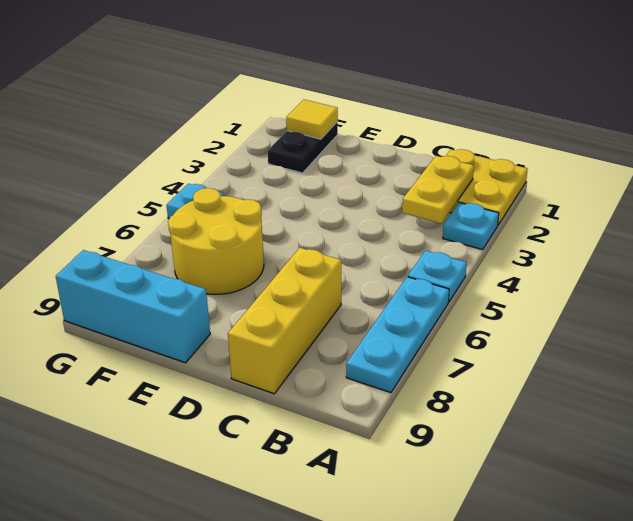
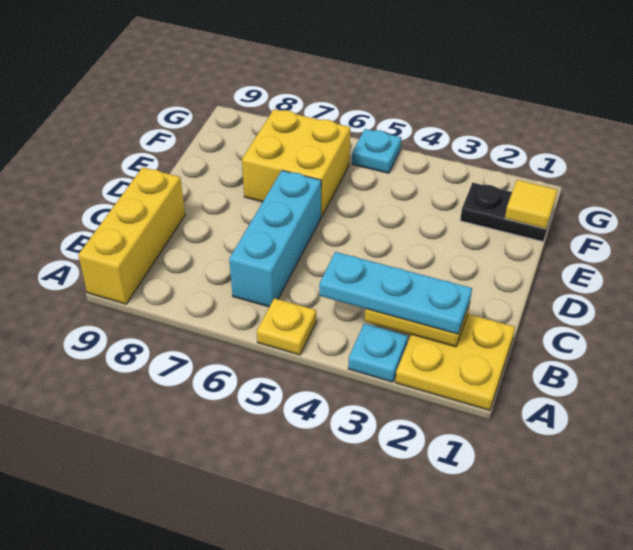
cyan plate A5 level 1 -> yellow plate A5 level 1
cyan plate A6:A8 level 1 -> cyan plate B2:B4 level 3
yellow brick C7:C9 level 1 -> yellow brick A9:C9 level 1
yellow round brick E6:F7 level 1 -> yellow brick E6:F7 level 1
cyan brick E9:G9 level 1 -> cyan brick B6:D6 level 1

